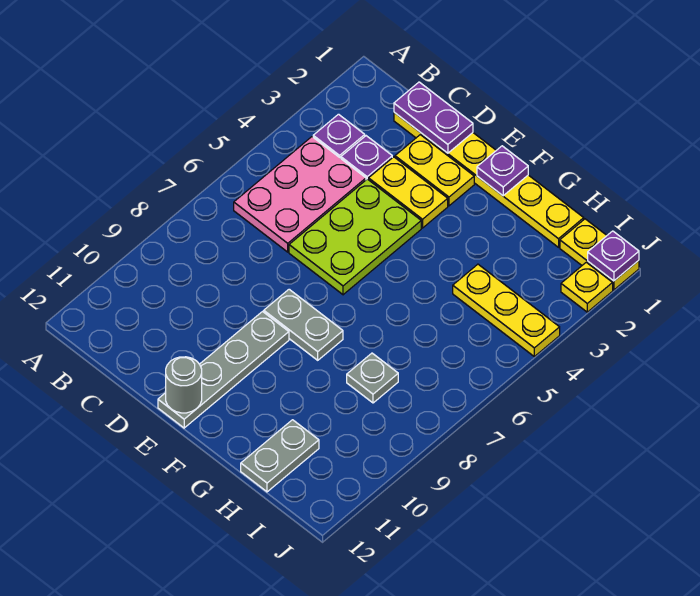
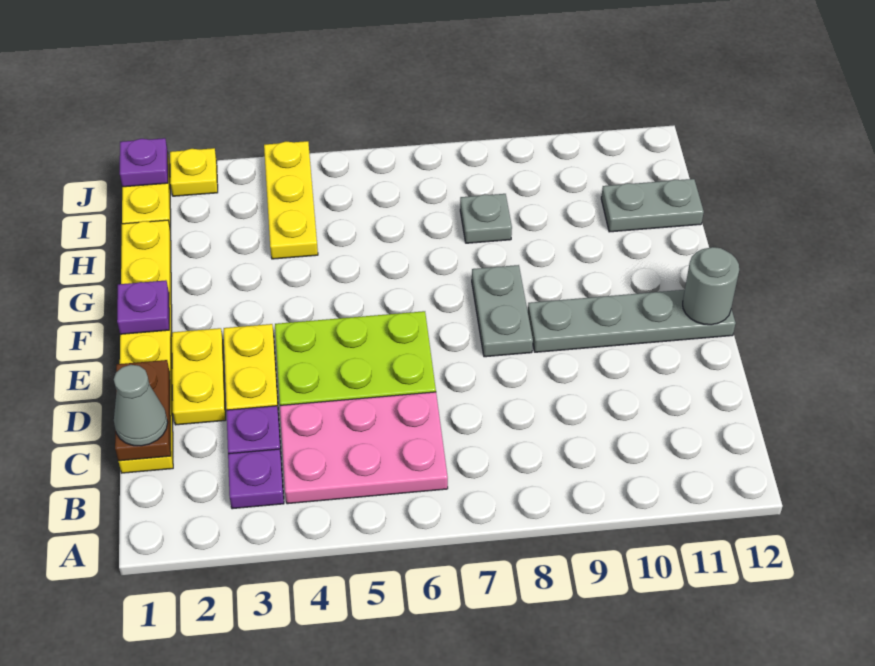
purple plate C1:D1 level 2 -> brown plate C1:D1 level 2
none -> grey cone C1 level 3

